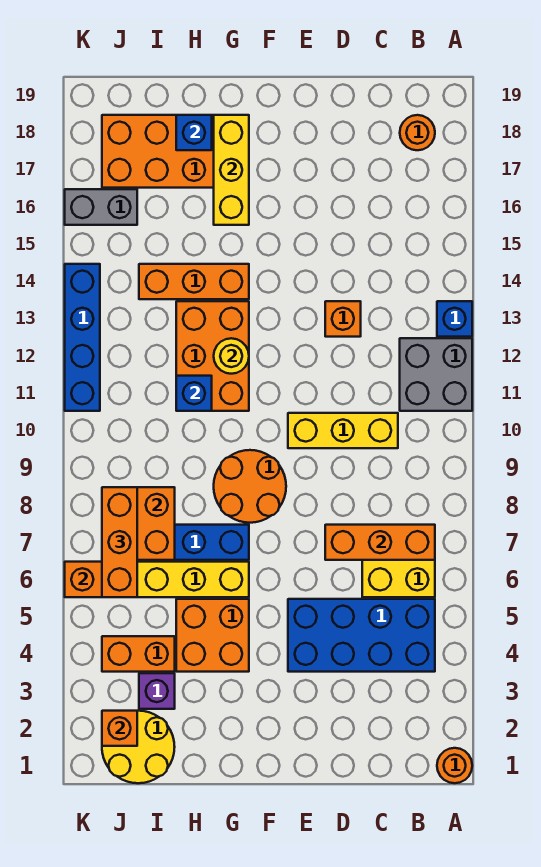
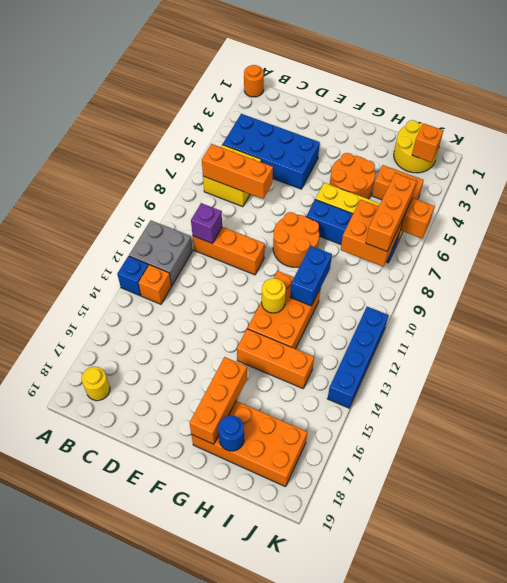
orange round brick B18 level 1 -> yellow round brick B18 level 1
yellow brick C10:E10 level 1 -> orange brick C10:E10 level 1
orange brick D13 level 1 -> orange brick B13 level 1
orange brick G4:H5 level 1 -> orange round brick G4:H5 level 1
yellow brick G16:G18 level 2 -> orange brick G16:G18 level 2
blue brick H11 level 2 -> blue brick H10:H11 level 2
blue brick H18 level 2 -> blue round brick H18 level 2
purple brick I3 level 1 -> purple brick C10 level 2
grey brick J16:K16 level 1 -> none

